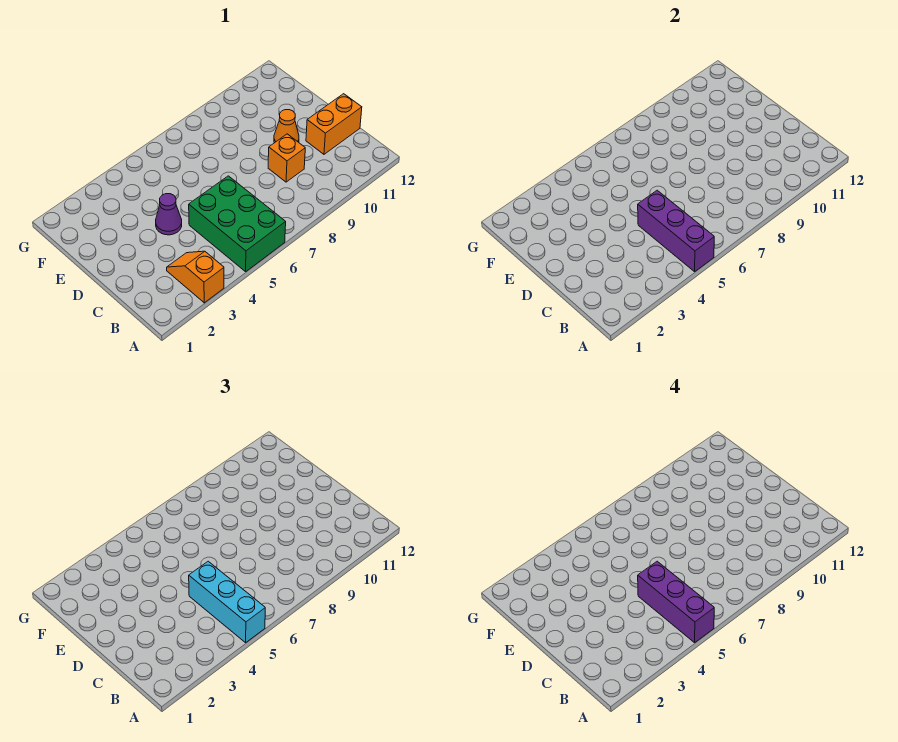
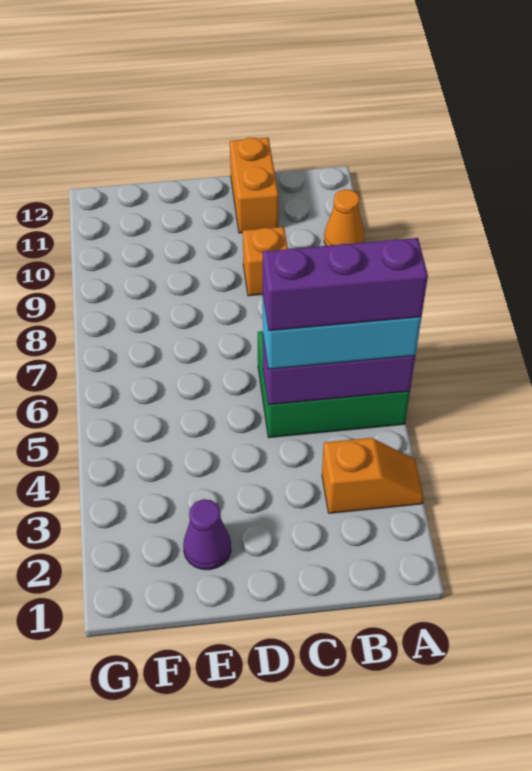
orange slope A3:B3 level 1 top A -> orange slope A3:B3 level 1 top B
purple cone D4 level 1 -> purple cone E2 level 1
orange cone D10 level 1 -> orange cone A10 level 1

